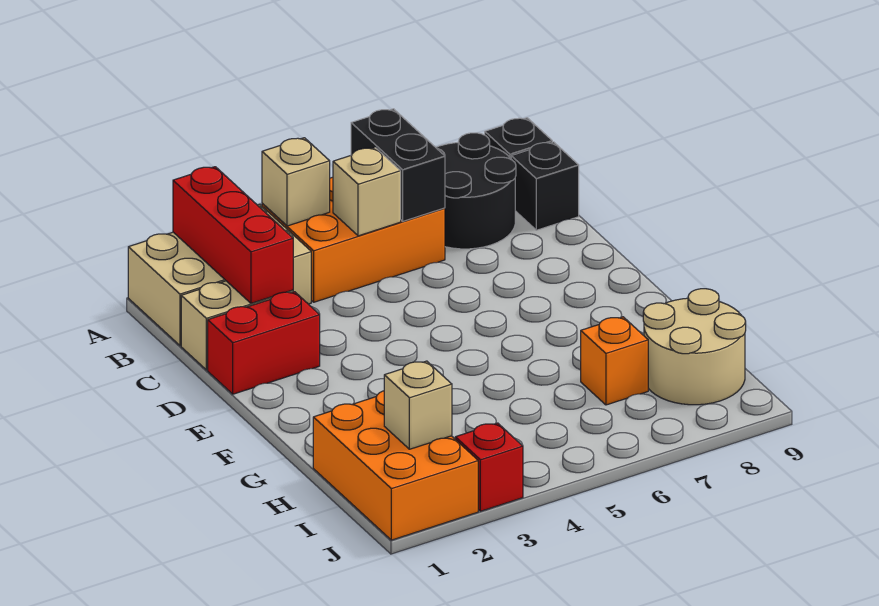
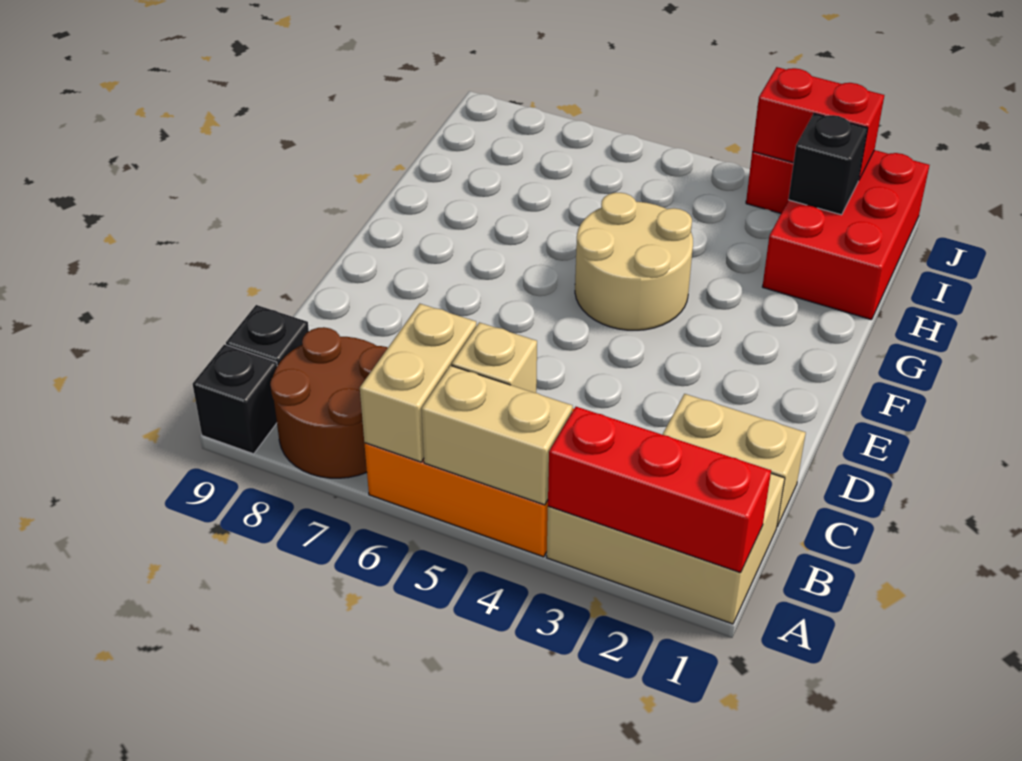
red brick A2:C2 level 2 -> red brick A1:A3 level 2
tan brick A4 level 2 -> tan brick A4:A5 level 2
black brick A6:B6 level 2 -> tan brick A6:B6 level 2
black round brick A7:B8 level 1 -> brown round brick A7:B8 level 1
red brick D1:D2 level 1 -> red brick J2:J3 level 2
orange brick H1:J2 level 1 -> red brick H1:J2 level 1
orange brick H7 level 1 -> none
tan round brick H8:I9 level 1 -> tan round brick F4:G5 level 1
tan brick I2 level 2 -> black brick I2 level 2

